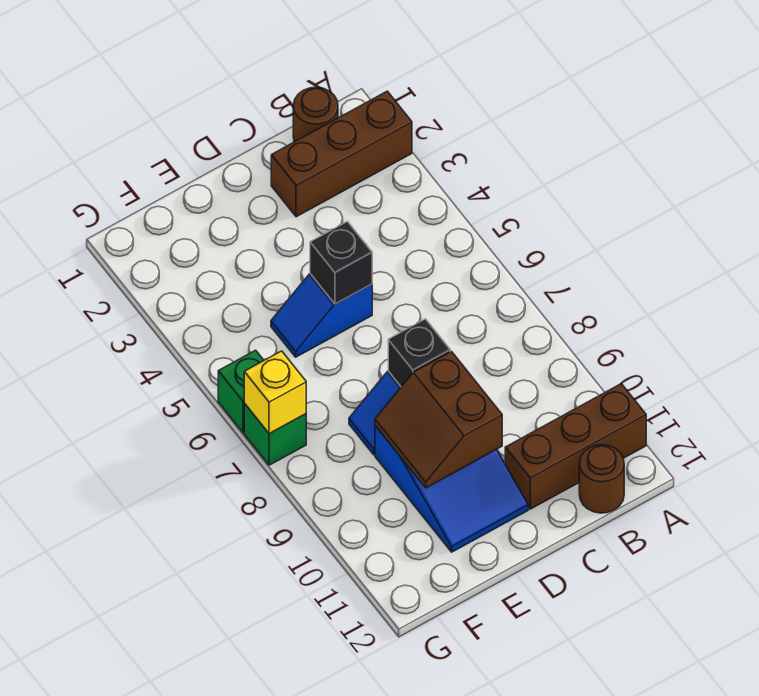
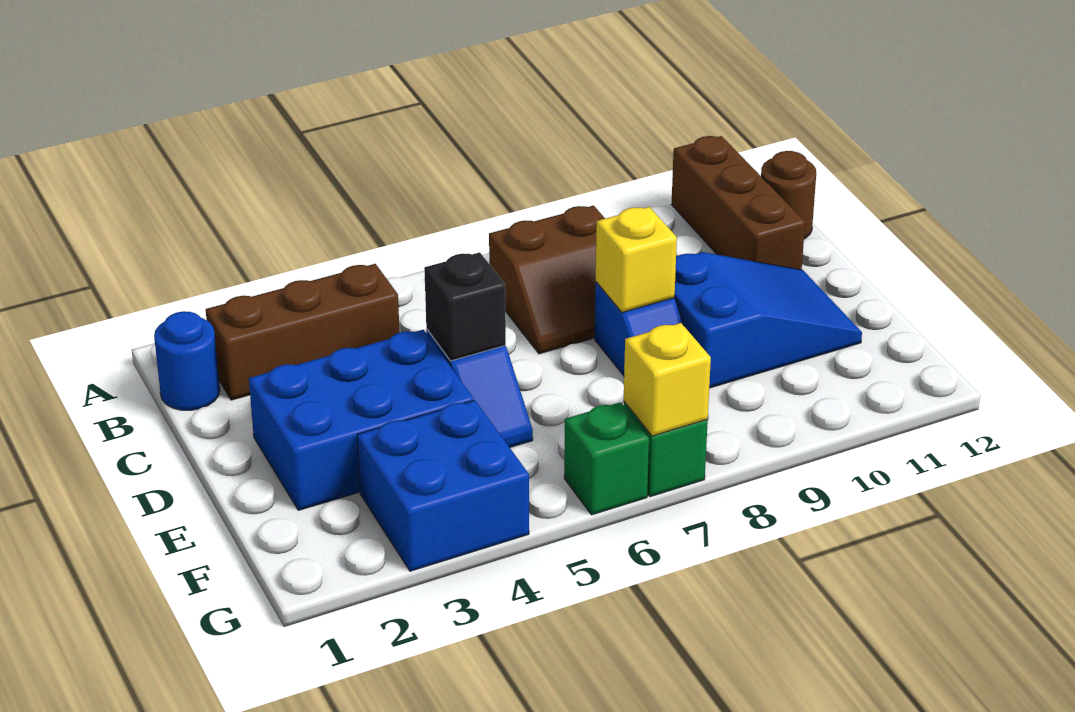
brown brick A2:C2 level 1 -> brown brick B2:B4 level 1
brown round brick B1 level 1 -> blue round brick B1 level 1
none -> blue brick D2:E4 level 1
black brick D8 level 2 -> yellow brick D8 level 2
brown slope D9:E10 level 2 top D -> brown slope B7:C8 level 1 top B
none -> blue brick F3:G4 level 1

